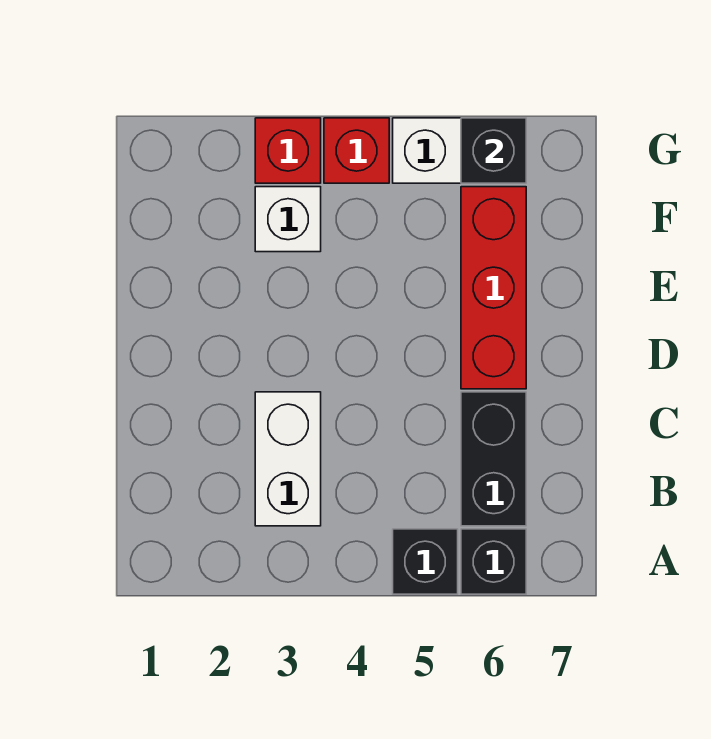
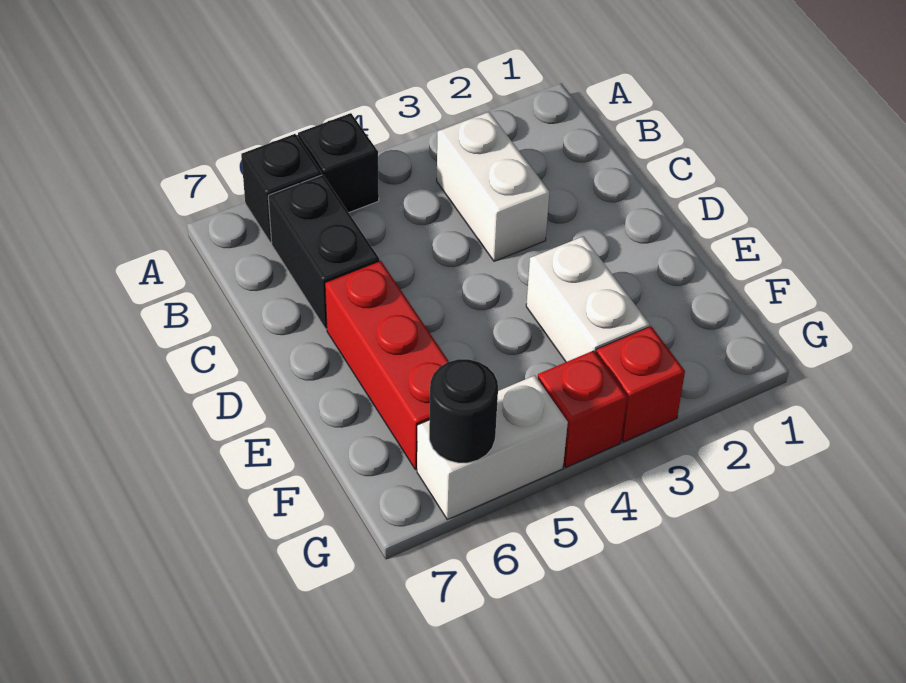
white brick F3 level 1 -> white brick E3:F3 level 1
black brick G6 level 2 -> black round brick G6 level 2

